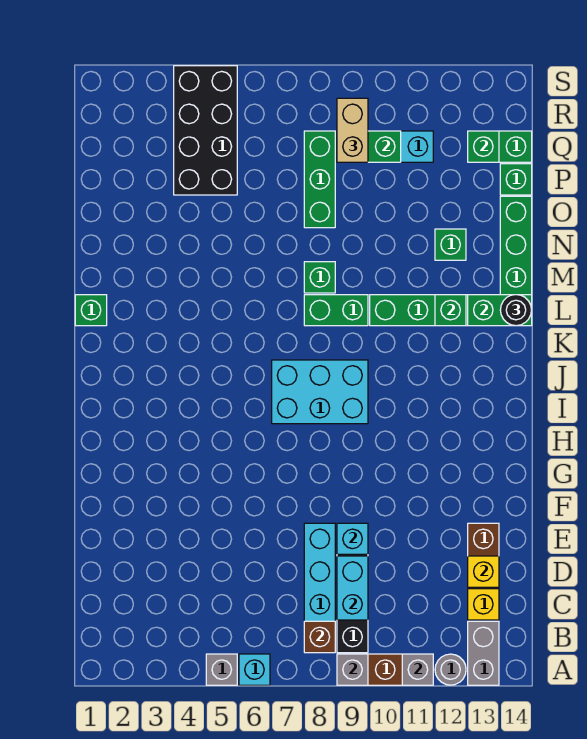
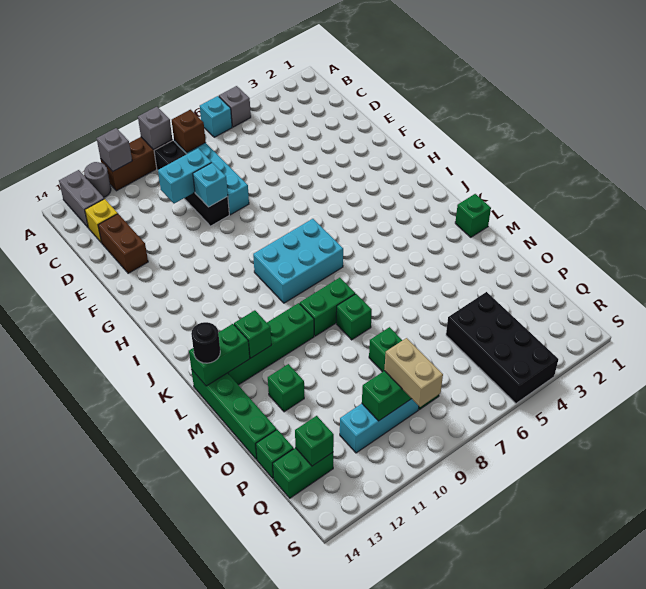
cyan brick C9:D9 level 2 -> cyan brick D9:D10 level 2
yellow brick D13 level 2 -> none

